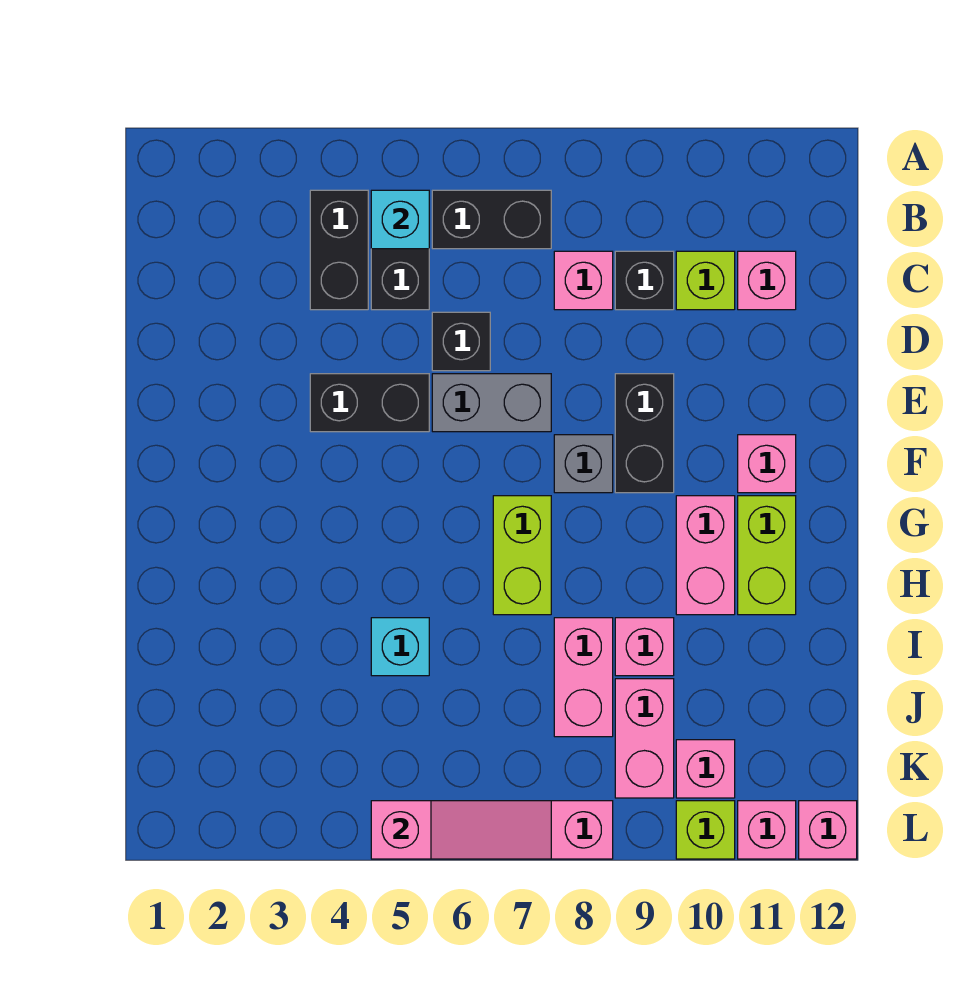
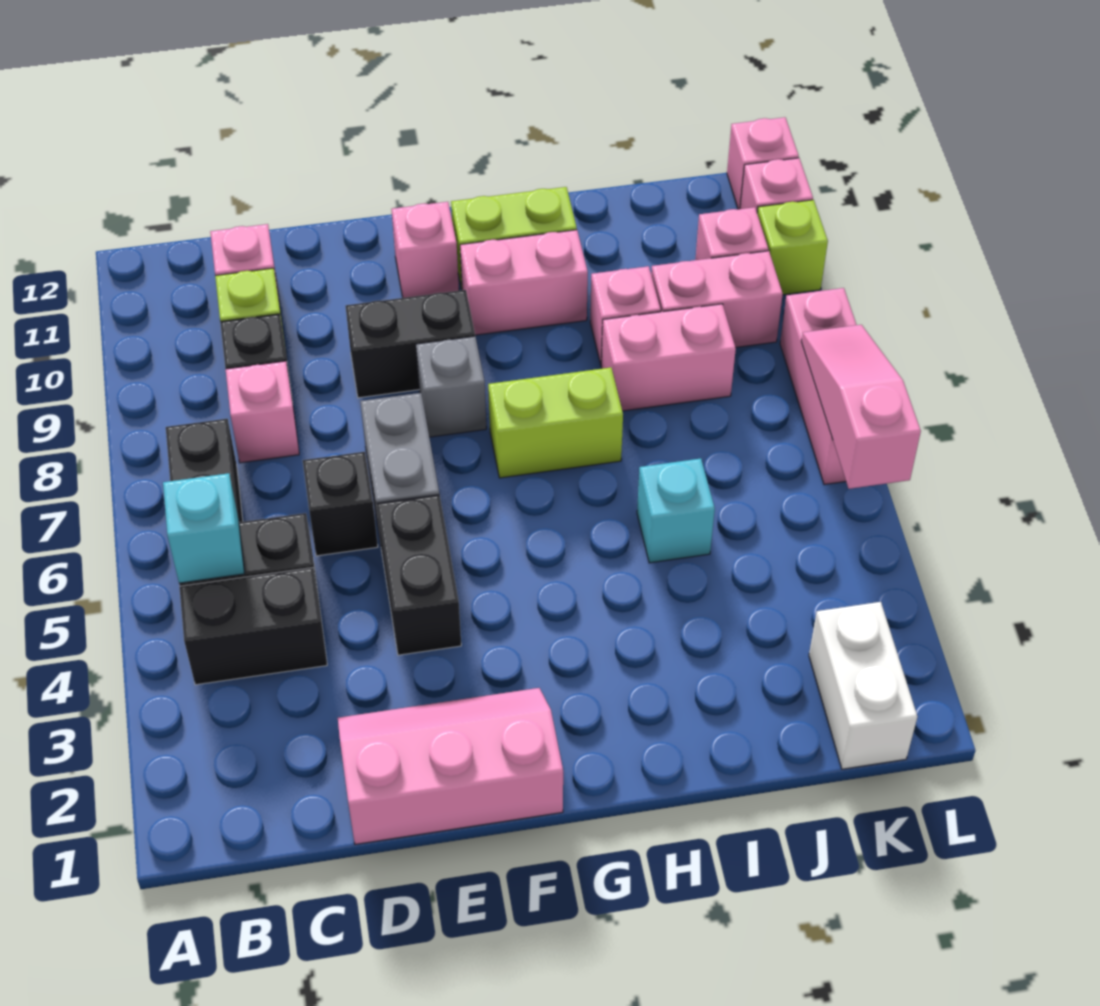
none -> pink slope D1:F2 level 1 top 1
none -> white brick K1:K2 level 1

